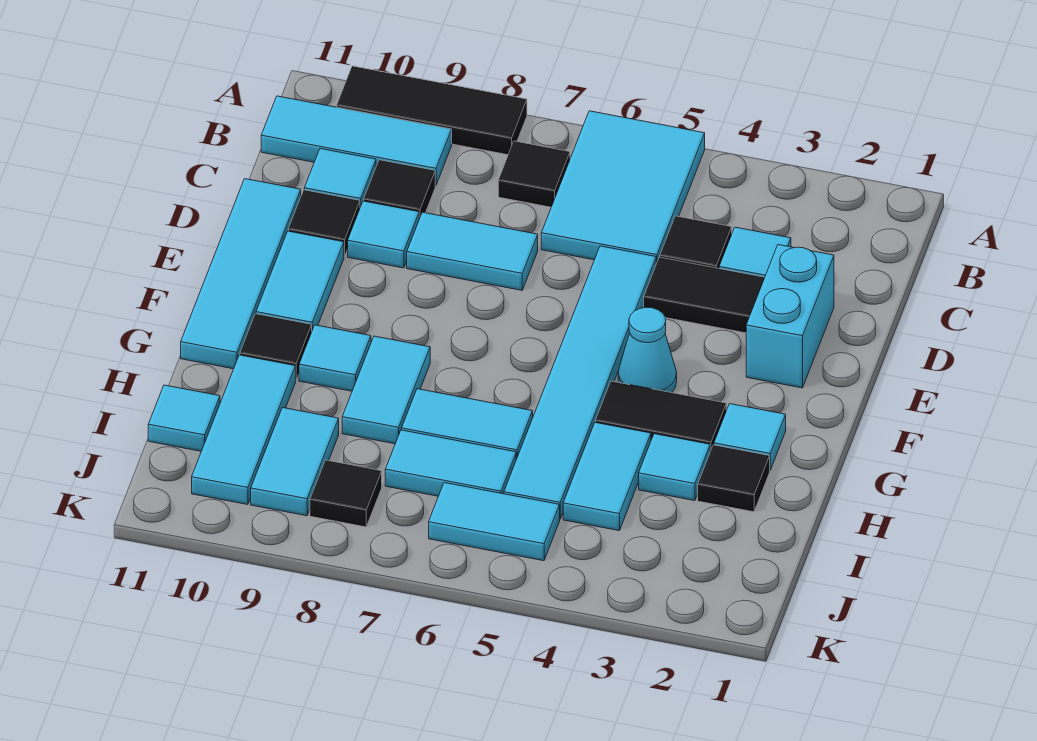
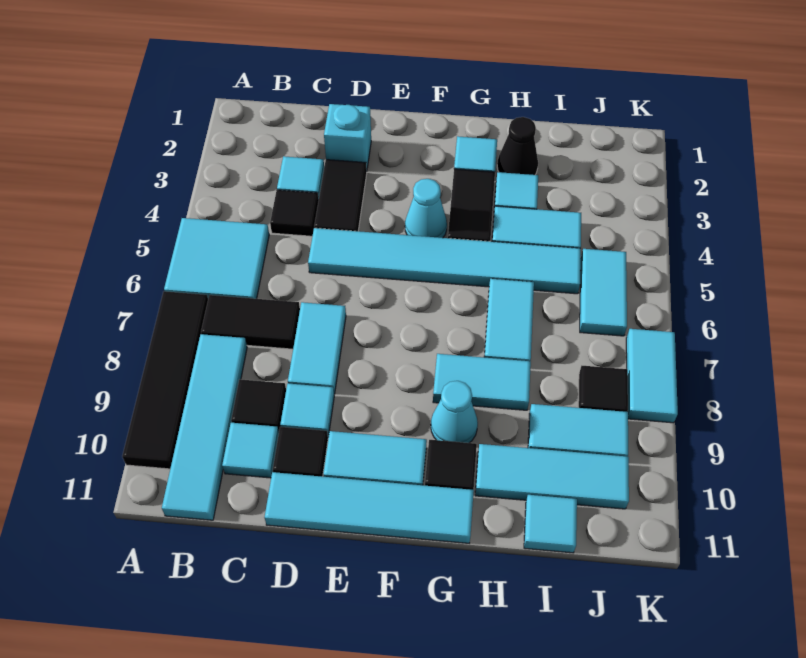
cyan tile A5:C6 level 1 -> cyan tile A5:B6 level 1
black tile A8:A10 level 1 -> black tile A7:A10 level 1
black tile B7 level 1 -> black tile B7:C7 level 1
cyan tile B9:B11 level 1 -> cyan tile B8:B11 level 1
cyan brick D2:E2 level 1 -> cyan brick D2 level 1
cyan tile G9 level 1 -> cyan cone G9 level 1
black tile H2 level 1 -> black cone H2 level 1
cyan tile I6:I7 level 1 -> cyan tile K7:K8 level 1

